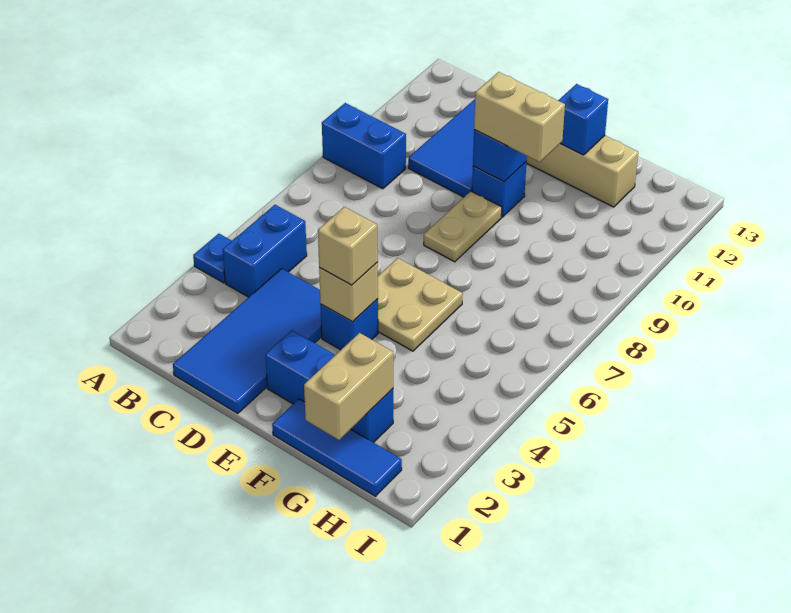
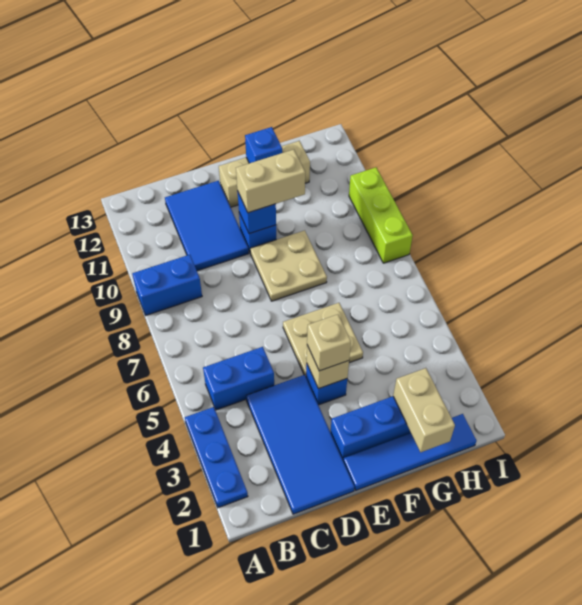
blue plate A4 level 1 -> blue plate A2:A4 level 1
blue brick B4:B5 level 1 -> blue brick B5:C5 level 1
tan plate E8:E9 level 1 -> tan plate E8:F9 level 1
blue tile F1:H1 level 1 -> blue tile E1:H1 level 1
none -> lime brick I8:I10 level 1

